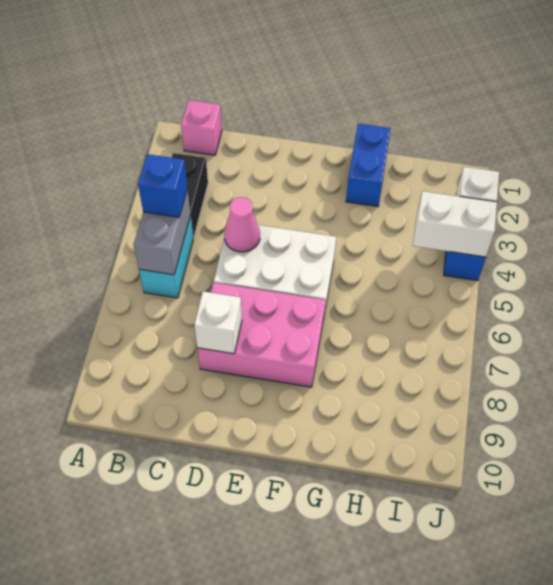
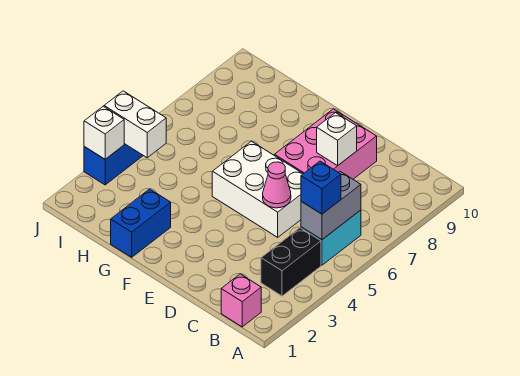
pink brick D7:F8 level 1 -> pink brick D7:E9 level 1

